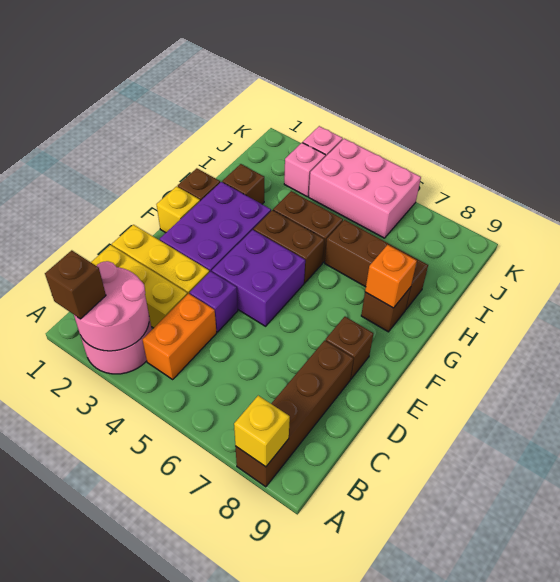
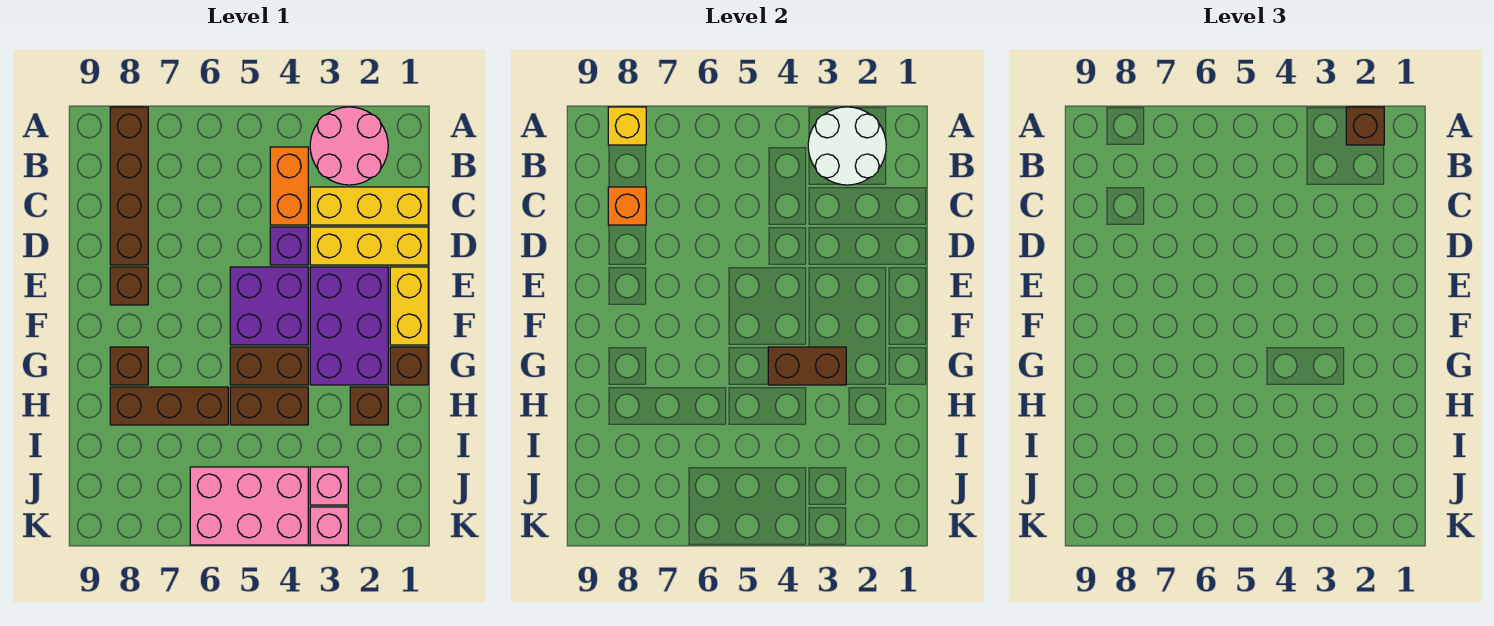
pink round brick A2:B3 level 2 -> white round brick A2:B3 level 2
yellow brick F1 level 1 -> yellow brick E1:F1 level 1
none -> brown brick G3:G4 level 2
orange brick G8 level 2 -> orange brick C8 level 2

